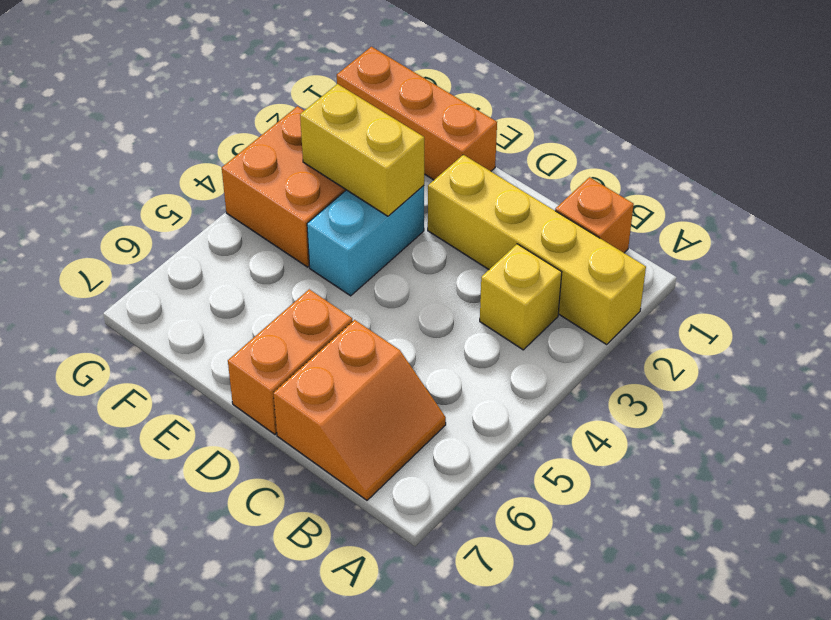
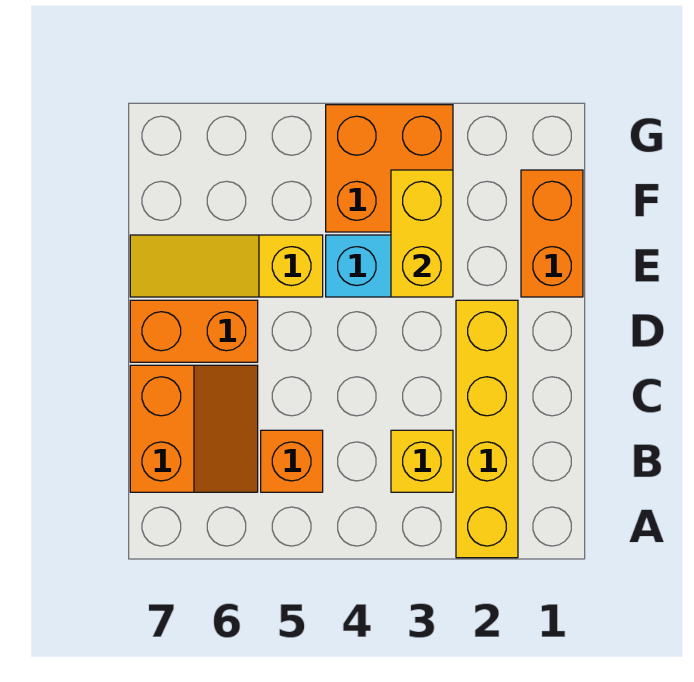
orange brick B1 level 1 -> orange brick B5 level 1
orange slope B6:C7 level 1 top C -> orange slope B6:C7 level 1 top 7
orange brick E1:G1 level 1 -> orange brick E1:F1 level 1
none -> yellow slope E5:E7 level 1 top 5

